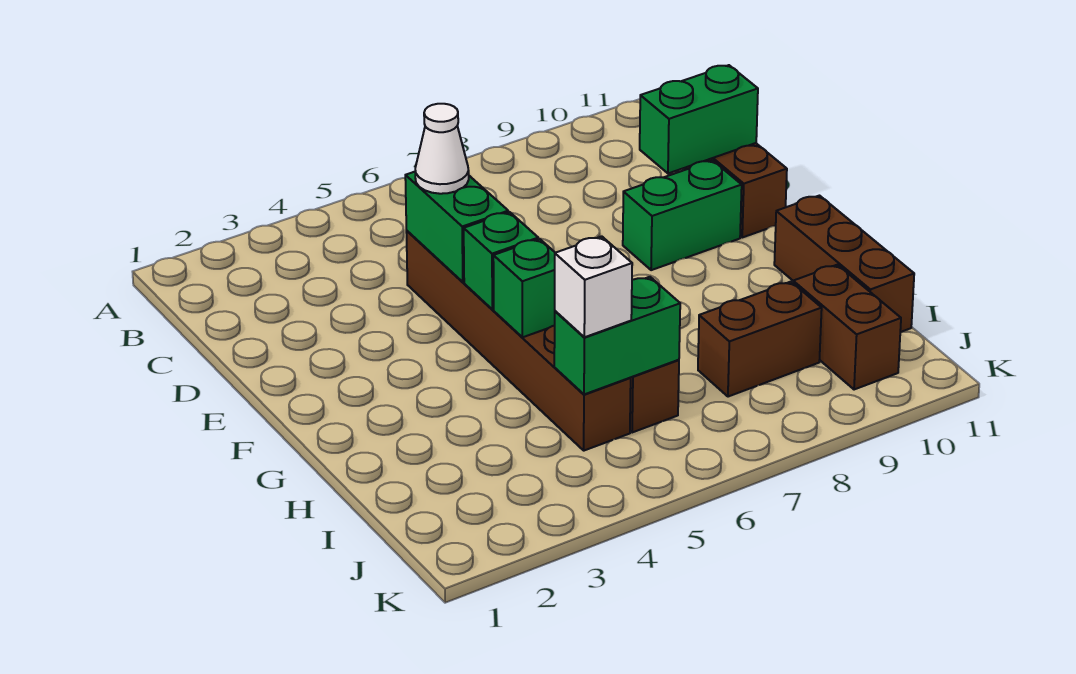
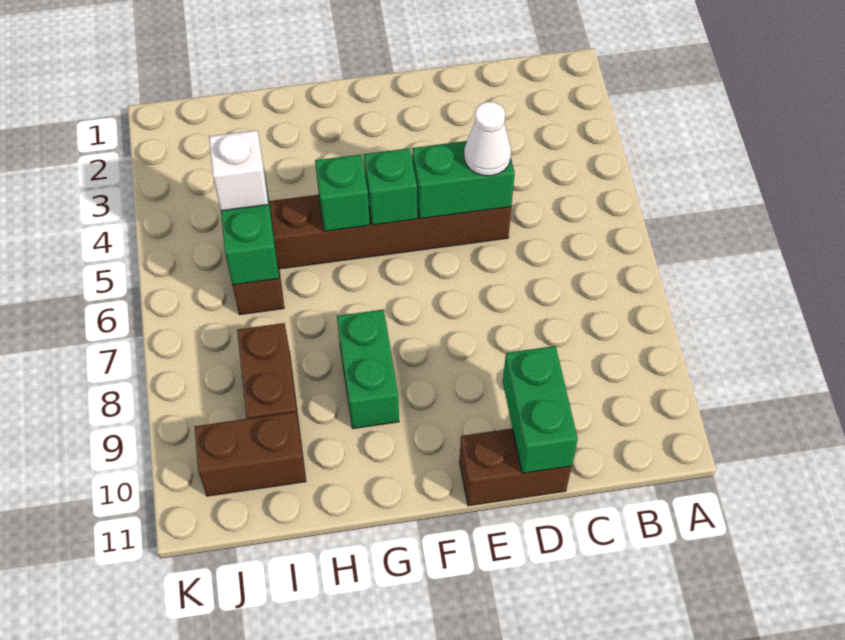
green brick E9:E10 level 1 -> green brick G8:G9 level 1
brown brick G11:I11 level 1 -> none

